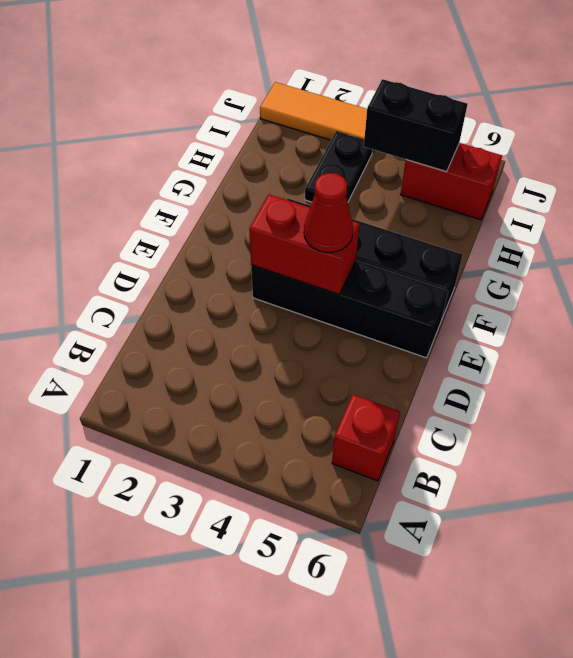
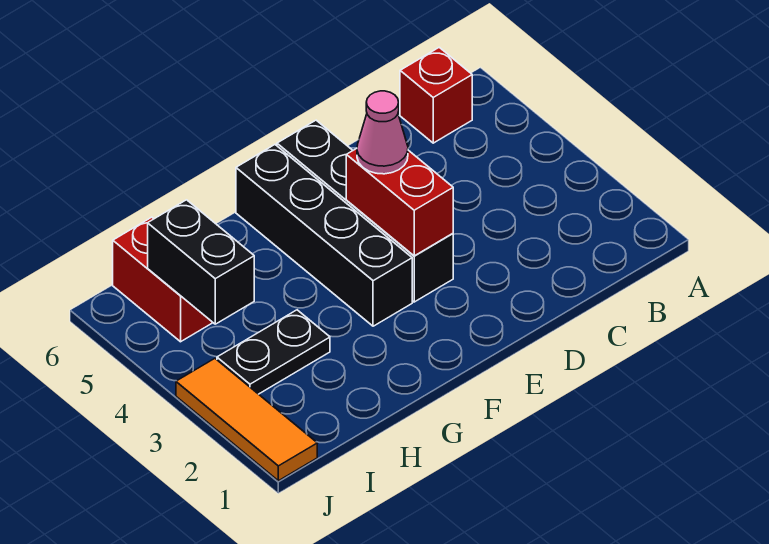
red cone E4 level 3 -> pink cone E4 level 3

